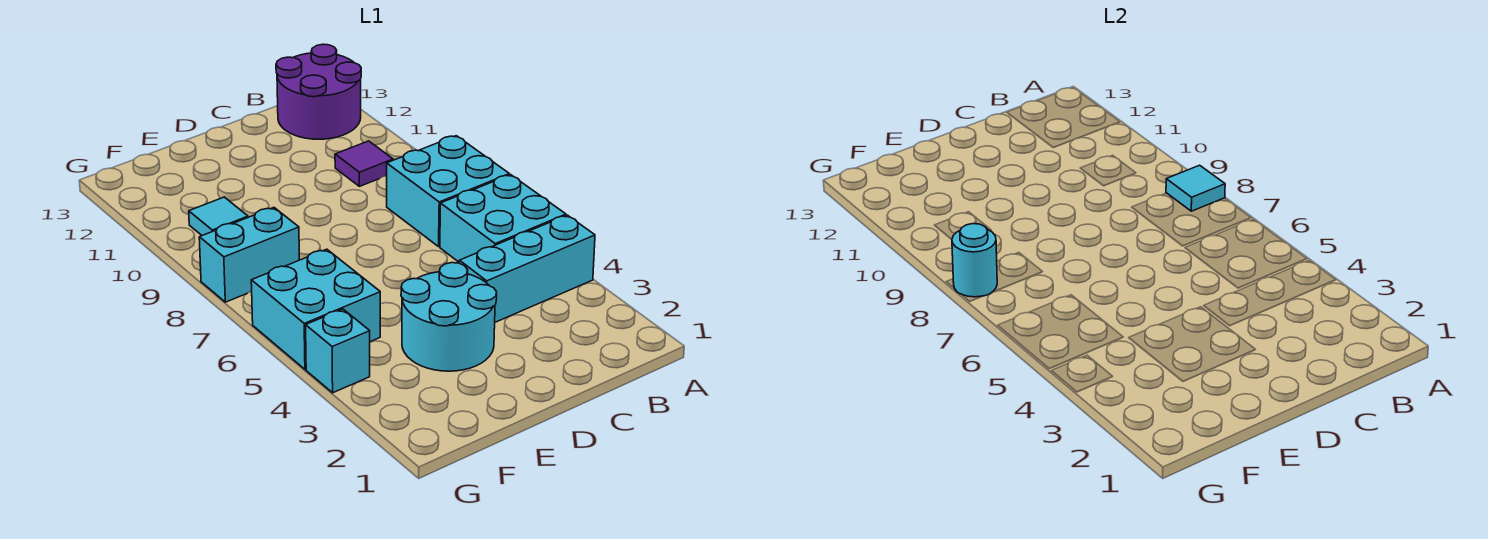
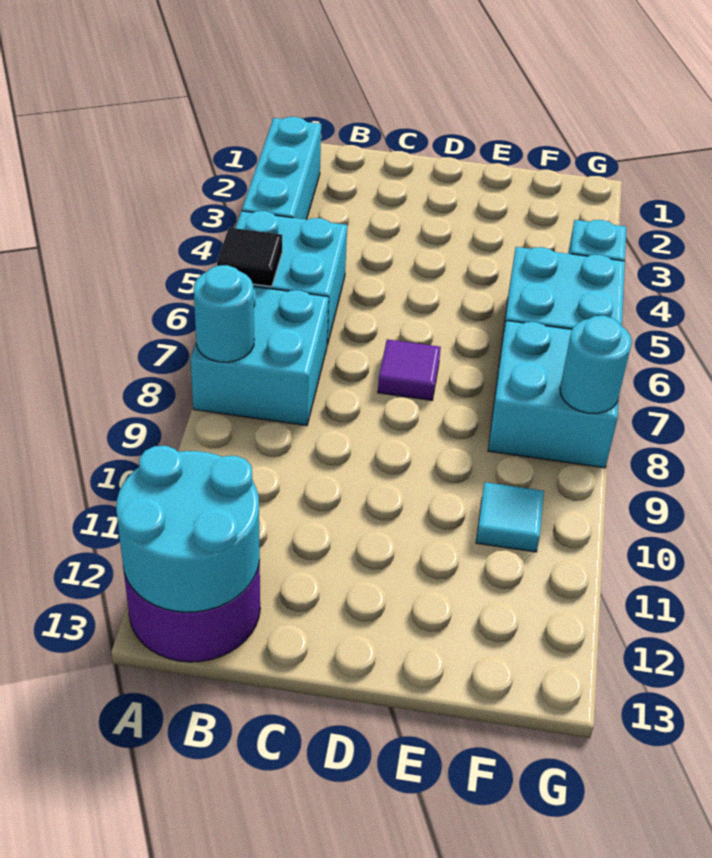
cyan brick A4:C4 level 1 -> cyan brick A2:A4 level 1
none -> black tile A6 level 2
cyan tile A8 level 2 -> cyan round brick A8 level 2
purple tile B10 level 1 -> purple tile D7 level 1
cyan round brick D3:E4 level 1 -> cyan round brick A12:B13 level 2
cyan brick F8:G8 level 1 -> cyan brick F7:G8 level 1

